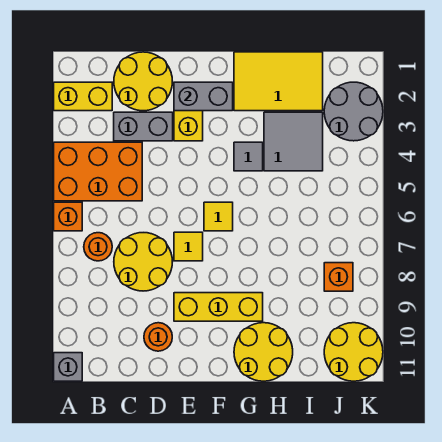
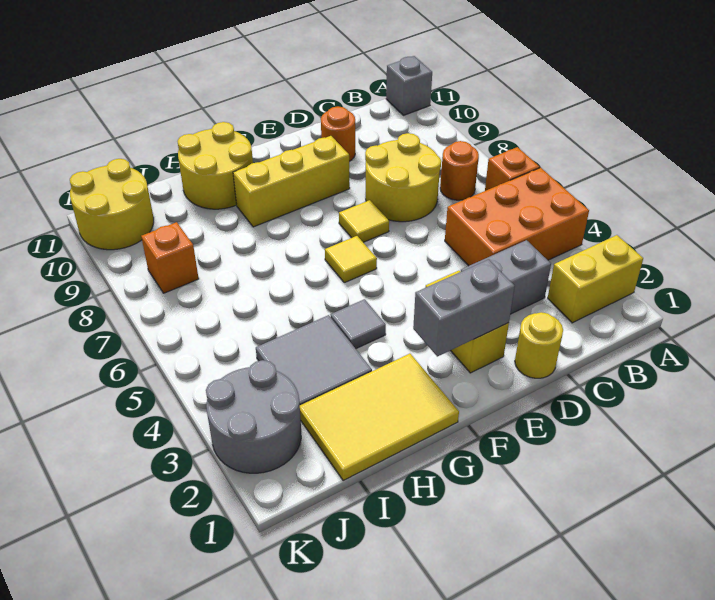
yellow round brick C1:D2 level 1 -> yellow round brick D1 level 1

